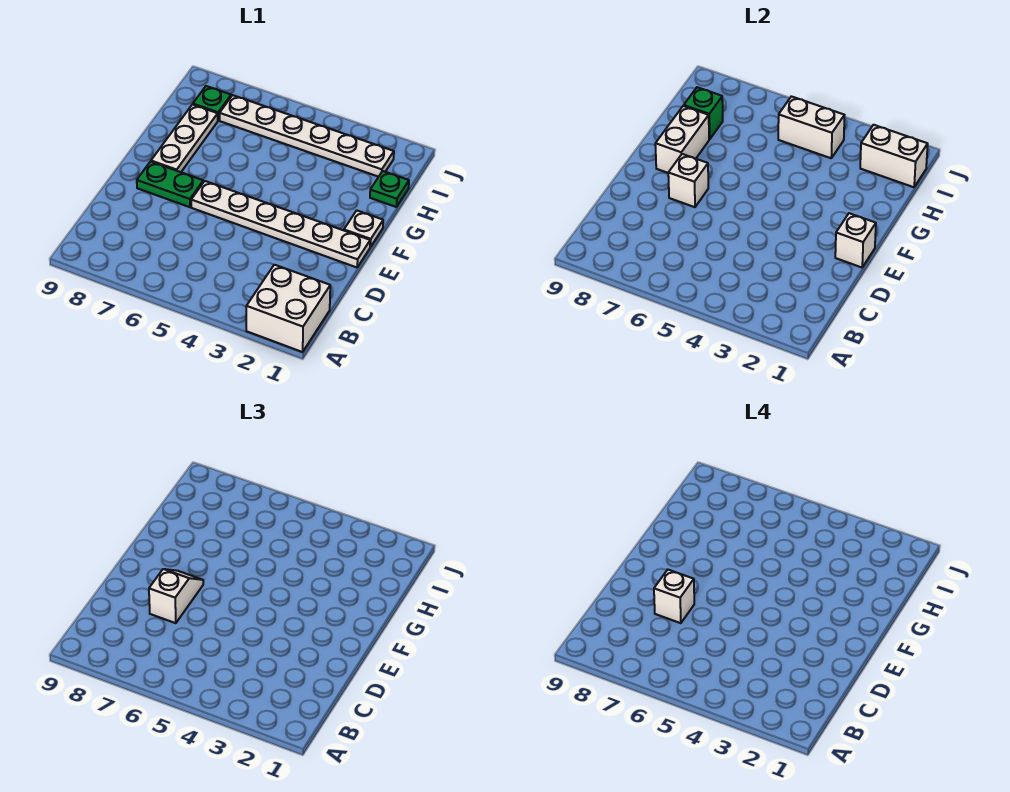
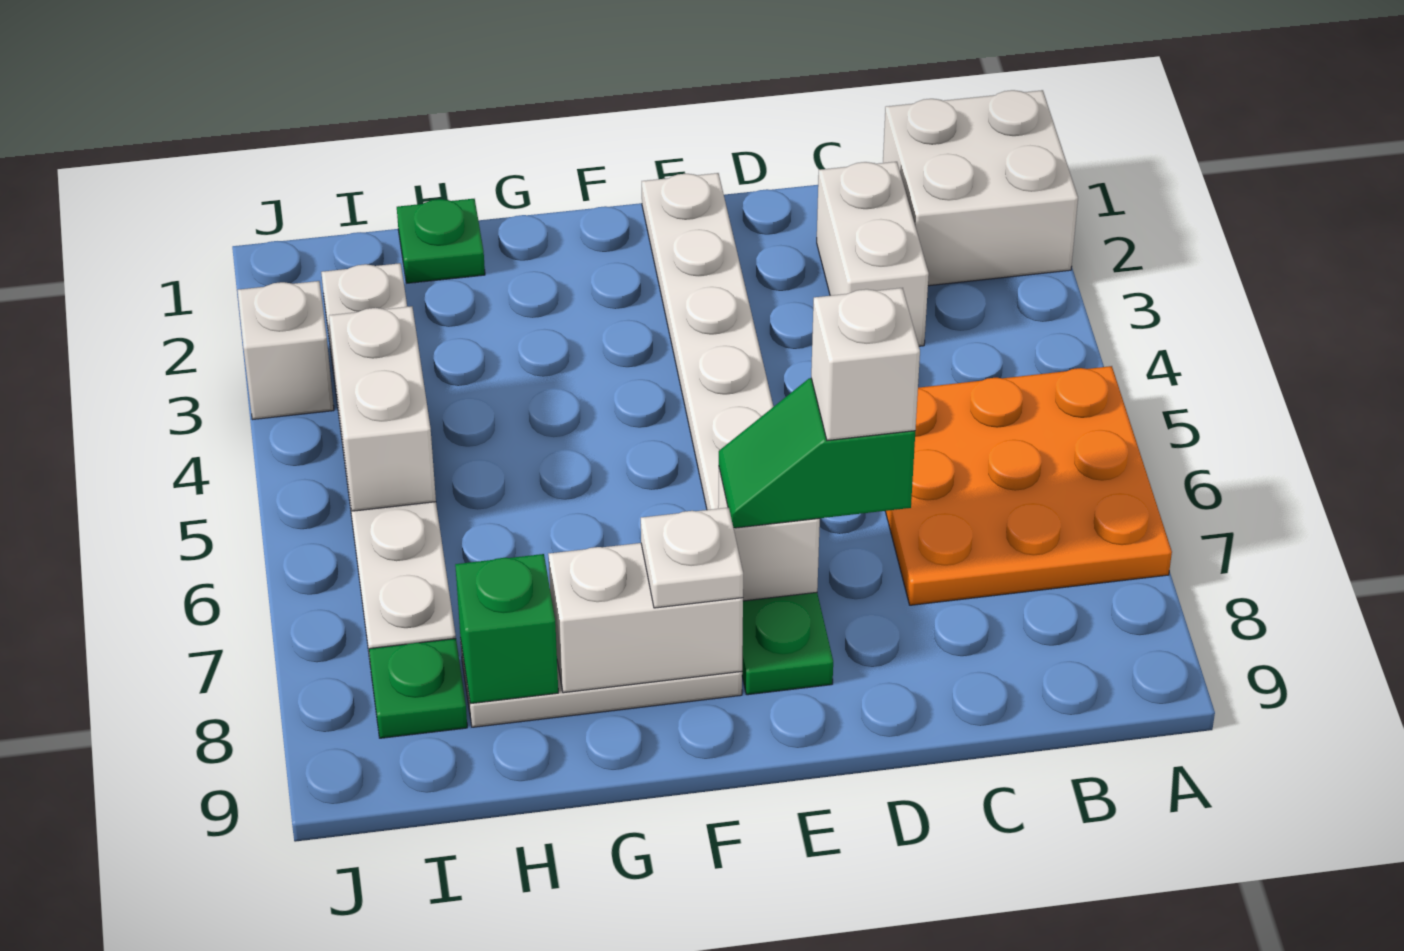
none -> orange plate A5:C7 level 1
white slope D7:E7 level 3 top D -> green slope D7:E7 level 3 top D
white brick E1 level 2 -> white brick J3 level 1
white plate F1 level 1 -> white plate F8 level 3
white brick I1:I2 level 2 -> white brick C2:C3 level 1

